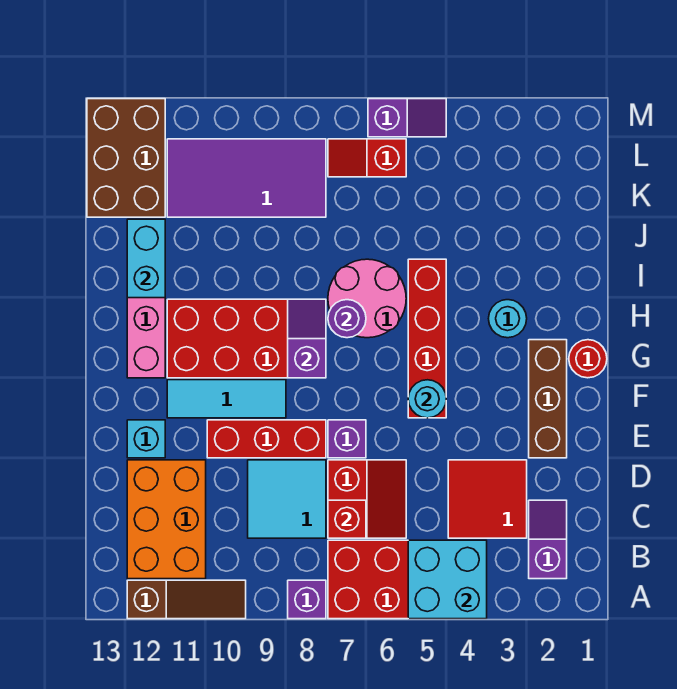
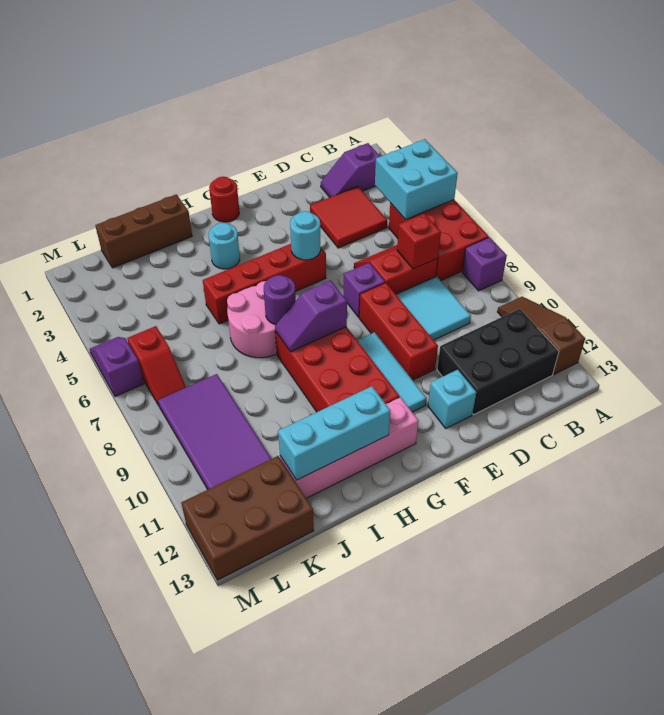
orange brick B11:D12 level 1 -> black brick B11:D12 level 1
brown brick E2:G2 level 1 -> brown brick I1:K1 level 1
cyan brick I12:J12 level 2 -> cyan brick H12:J12 level 2

